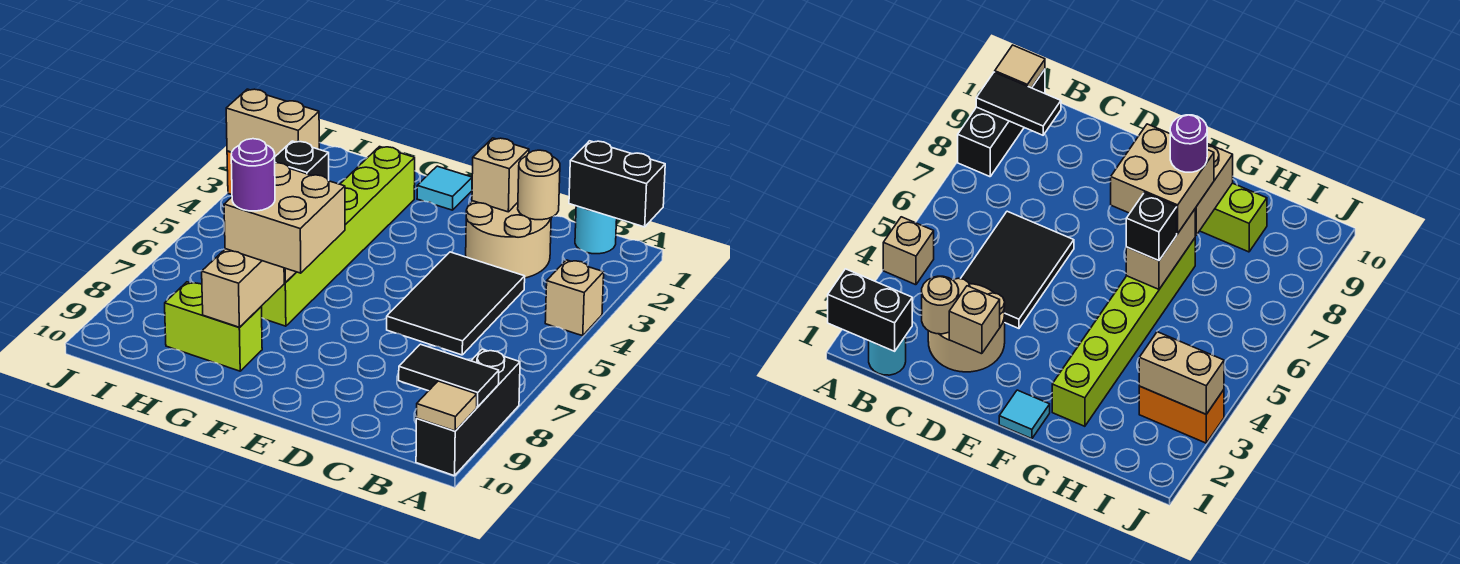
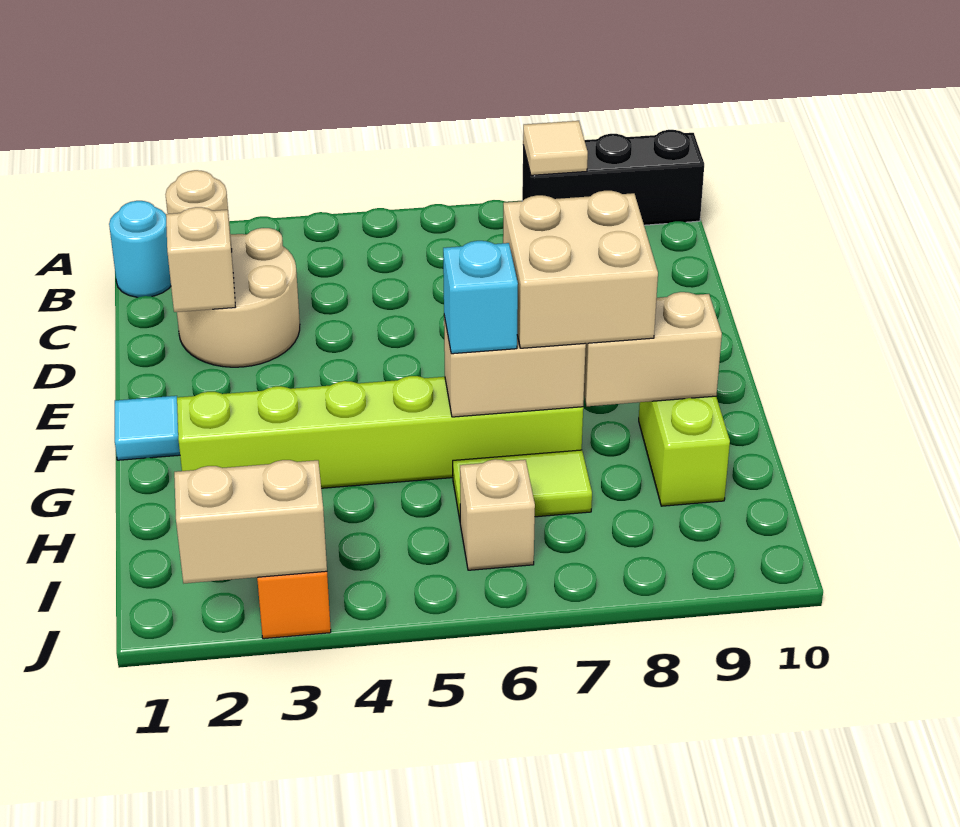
black brick A1:B1 level 2 -> none
tan brick A4 level 1 -> tan brick I6 level 1
black tile A9:B9 level 2 -> none
tan tile A10 level 2 -> tan tile A8 level 2
black tile C4:D6 level 1 -> none
black brick G6 level 3 -> cyan brick G6 level 3
purple round brick G8 level 4 -> none
none -> lime tile H6:H7 level 1
tan brick I3:J3 level 2 -> tan brick J2:J3 level 2

